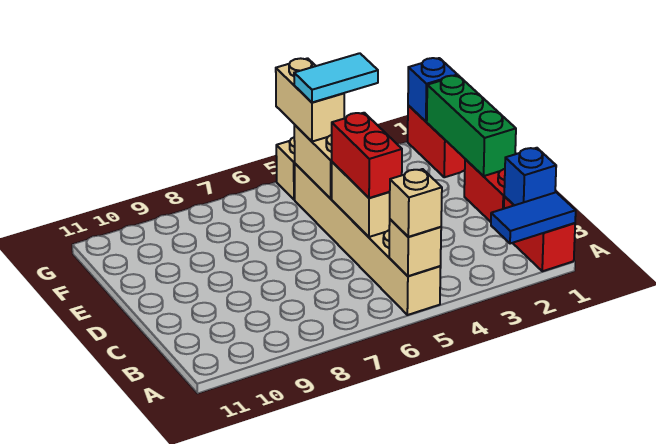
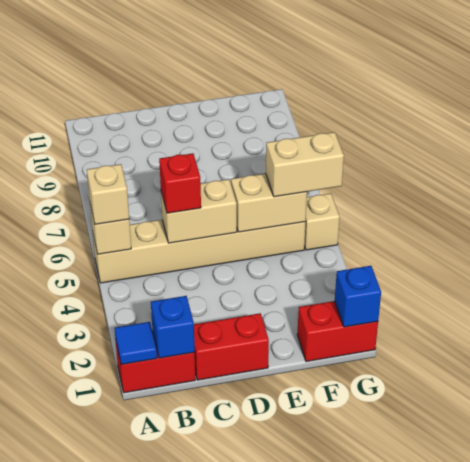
blue tile A1:A2 level 2 -> blue tile A1 level 2
red brick C5:D5 level 3 -> red brick C5 level 3
green brick D1:F1 level 2 -> none
cyan tile F4:F5 level 4 -> none

